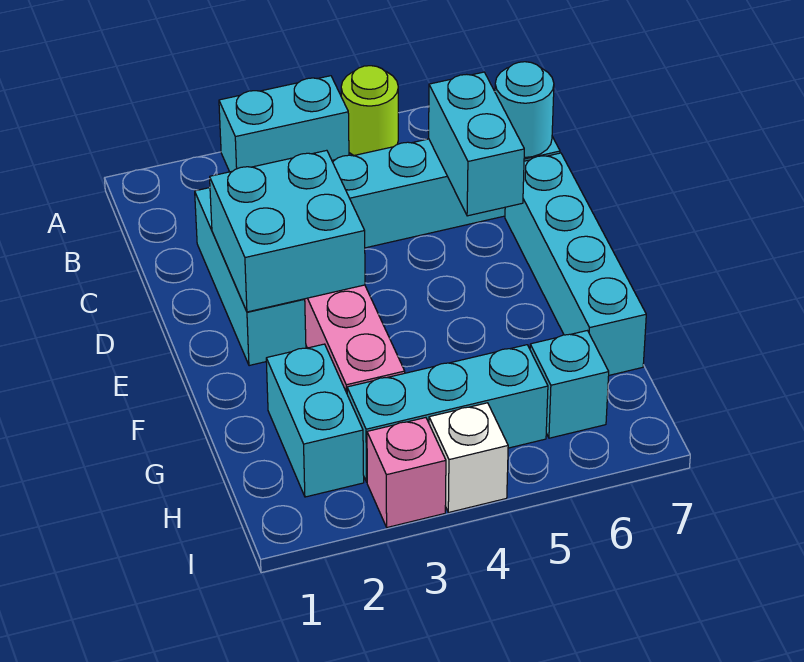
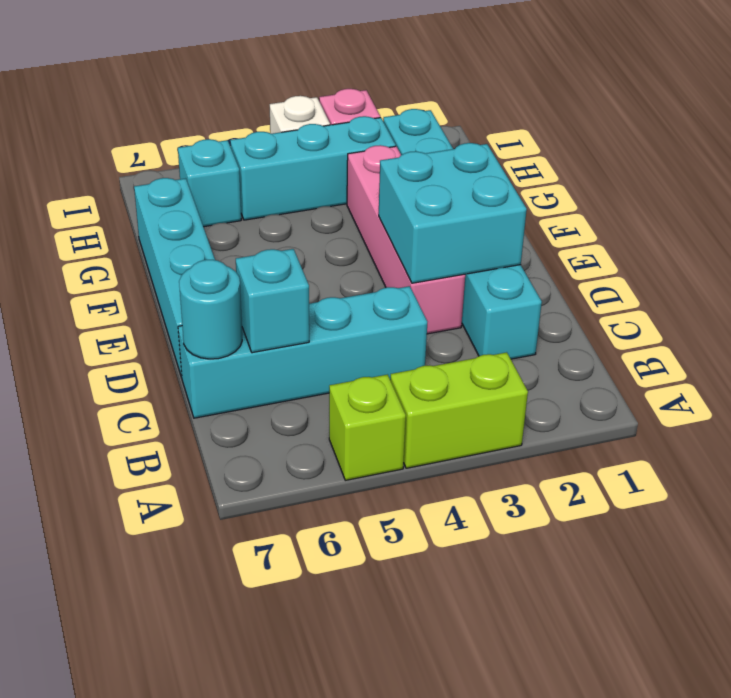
cyan brick A3:A4 level 1 -> lime brick A3:A4 level 1
lime round brick A5 level 1 -> lime brick A5 level 1
cyan brick C6:D6 level 2 -> cyan brick C6 level 2

